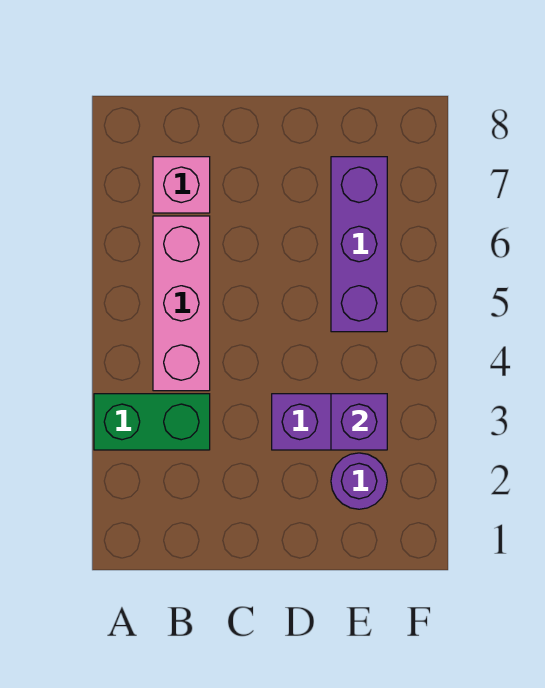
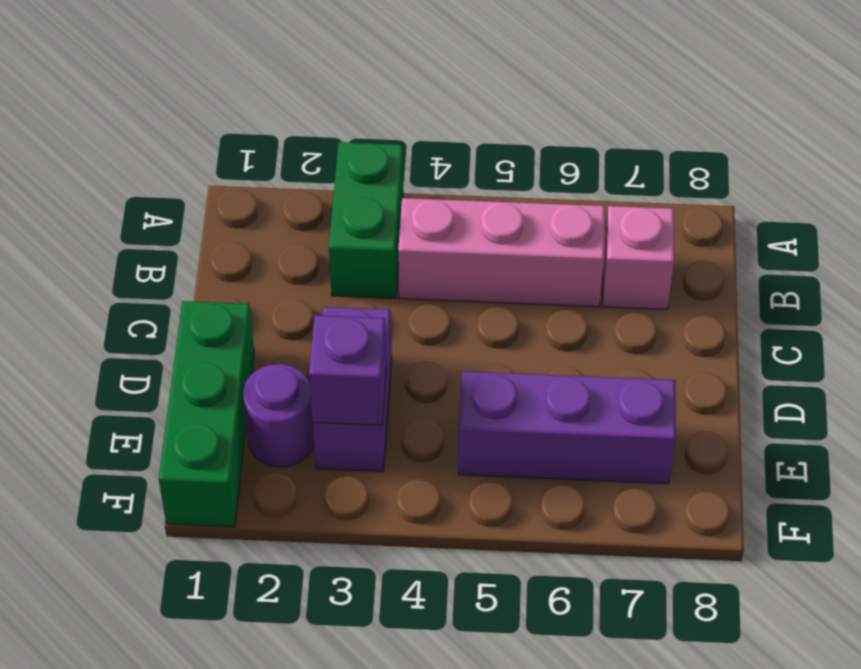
none -> green brick D1:F1 level 1

